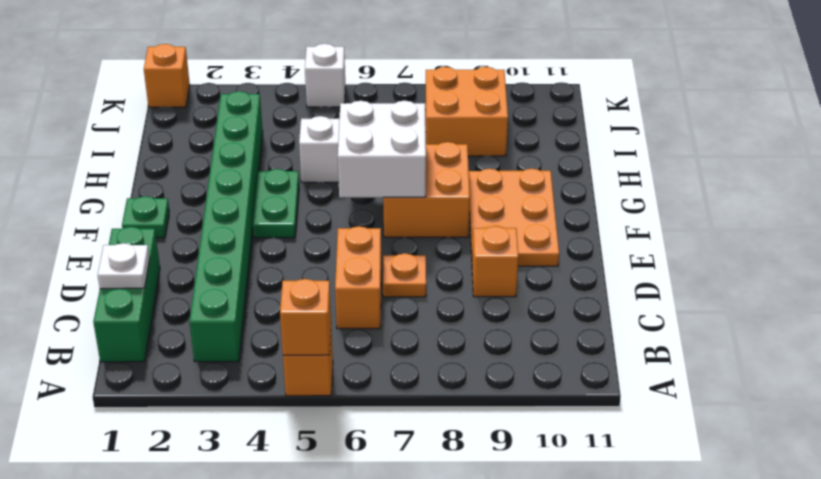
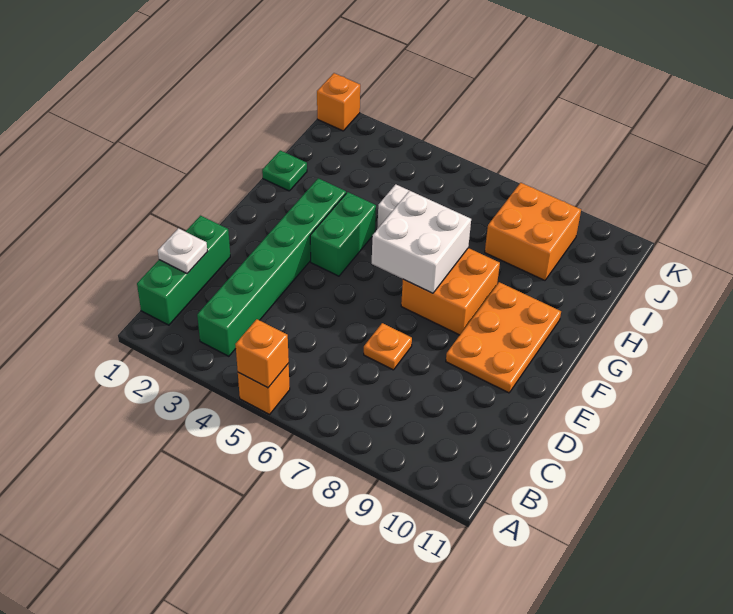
green brick B3:I3 level 1 -> green brick B3:G3 level 1
orange brick C6:D6 level 1 -> none
orange brick D9 level 1 -> none
green plate F1 level 1 -> green plate H1 level 1
green plate F4:G4 level 1 -> green brick F4:G4 level 1
white brick K5 level 1 -> none

